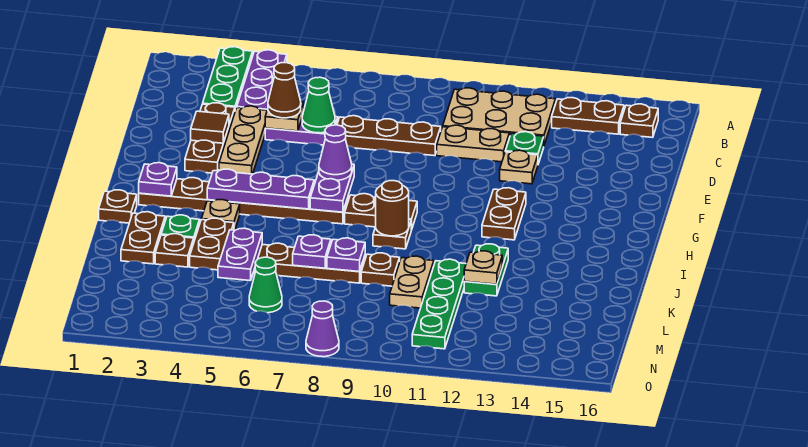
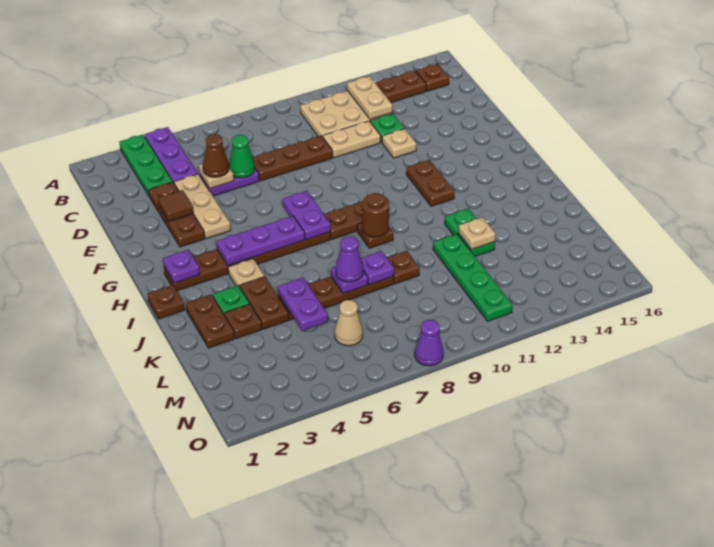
purple cone G7 level 3 -> purple cone K7 level 3
tan plate K10:L10 level 1 -> tan plate B12:C12 level 2
green cone M6 level 1 -> tan cone M6 level 1

